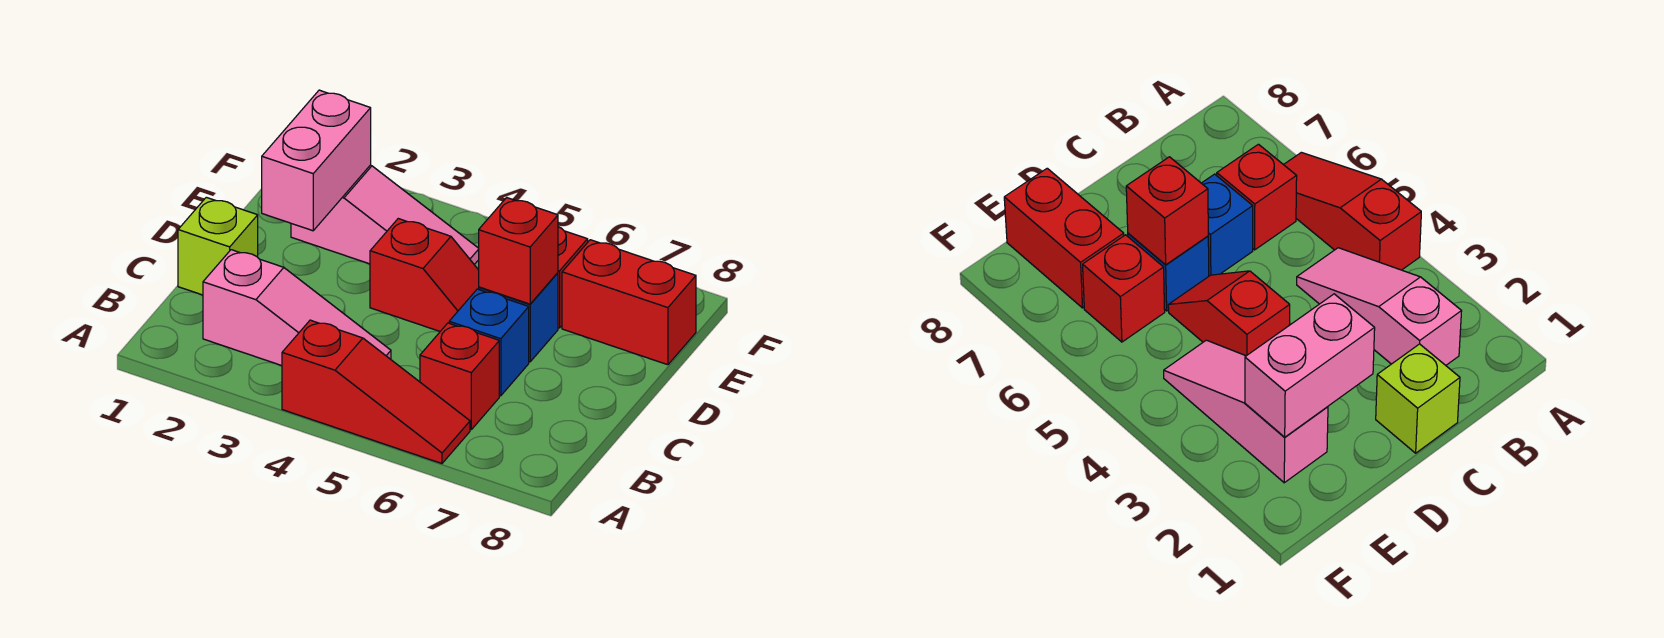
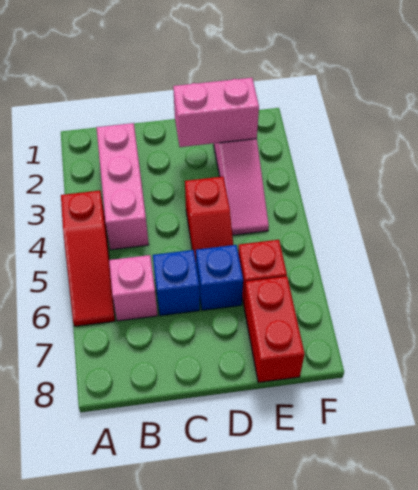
pink slope B2:B4 level 1 top 2 -> pink brick B2:B4 level 1
red brick B6 level 1 -> pink brick B6 level 1
lime brick C1 level 1 -> none
red brick D6 level 2 -> none

